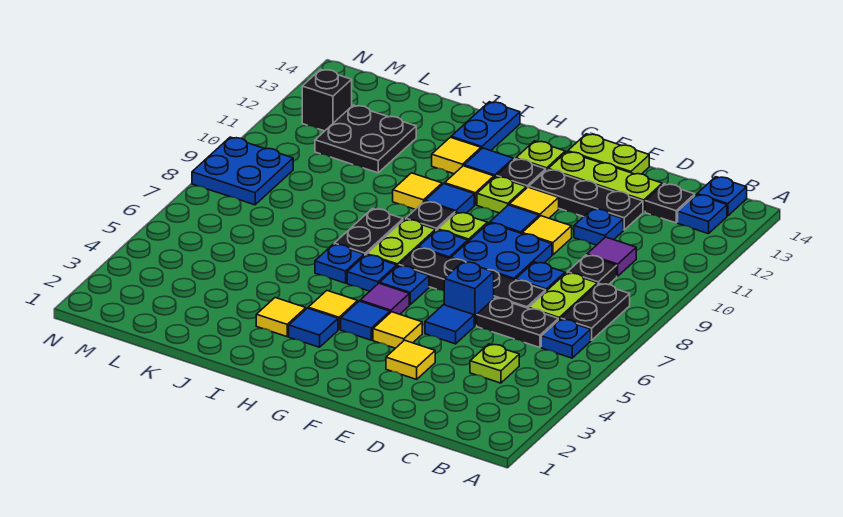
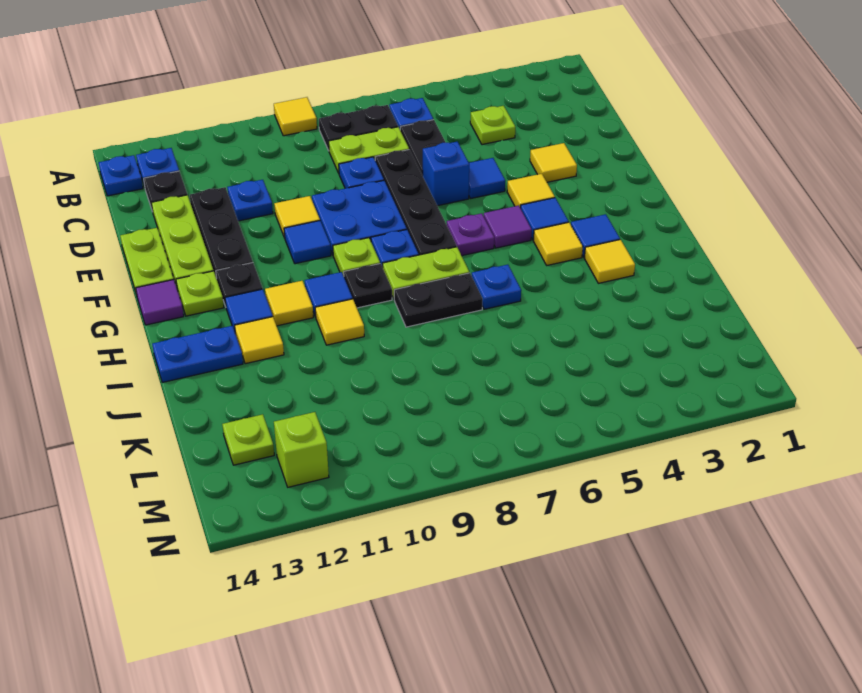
black plate C9 level 1 -> none
purple tile C10 level 1 -> purple tile G14 level 1
yellow tile F11 level 1 -> yellow tile A9 level 1
blue plate G6 level 1 -> purple plate G6 level 1
lime plate G11 level 1 -> lime plate L13 level 1
blue plate H6 level 1 -> none
black plate K11:L12 level 1 -> none
blue plate M8:N9 level 1 -> none
black brick M12 level 1 -> lime brick M12 level 1

